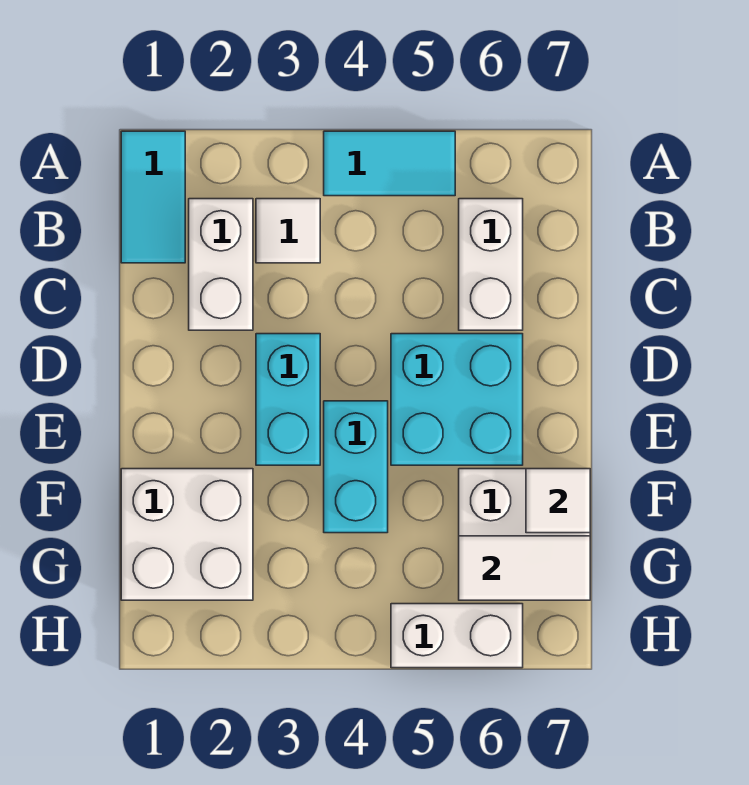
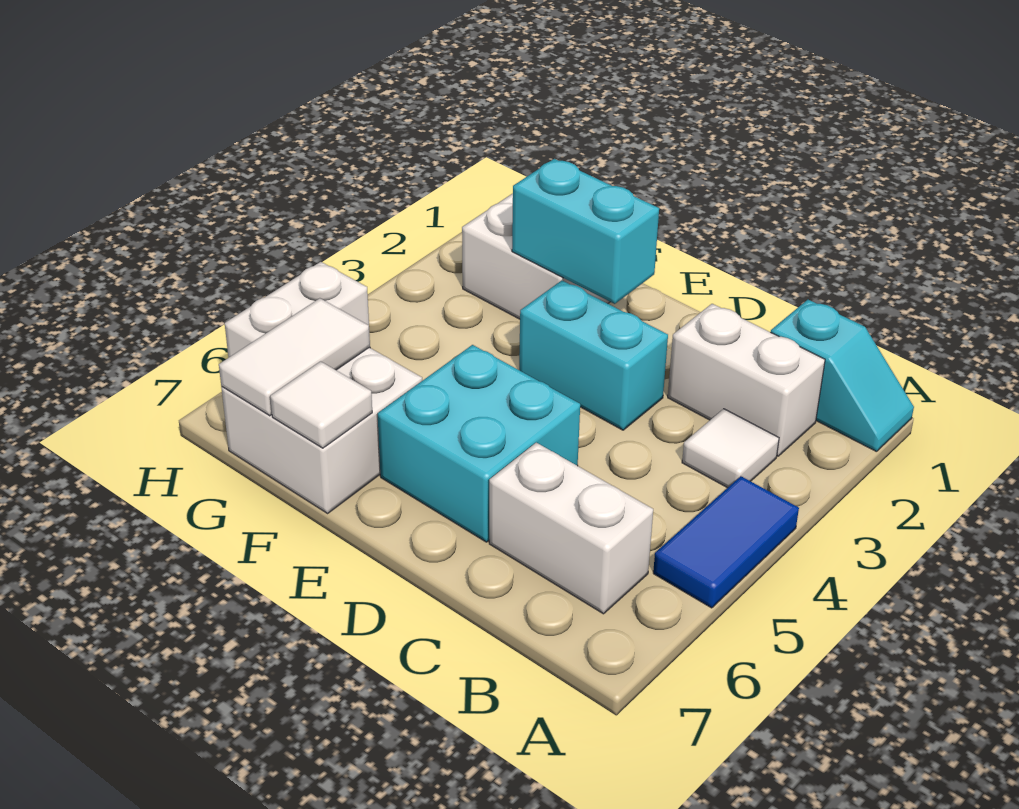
cyan tile A1:B1 level 1 -> cyan slope A1:B1 level 1 top B
cyan tile A4:A5 level 1 -> blue tile A4:A5 level 1
cyan brick E4:F4 level 1 -> cyan brick E2:F2 level 2

